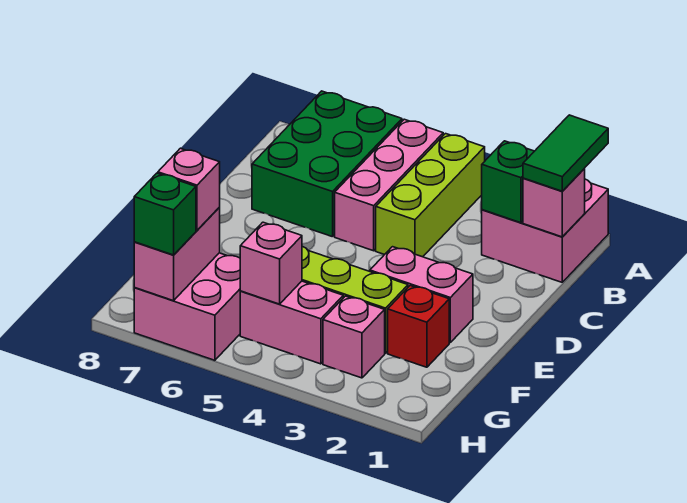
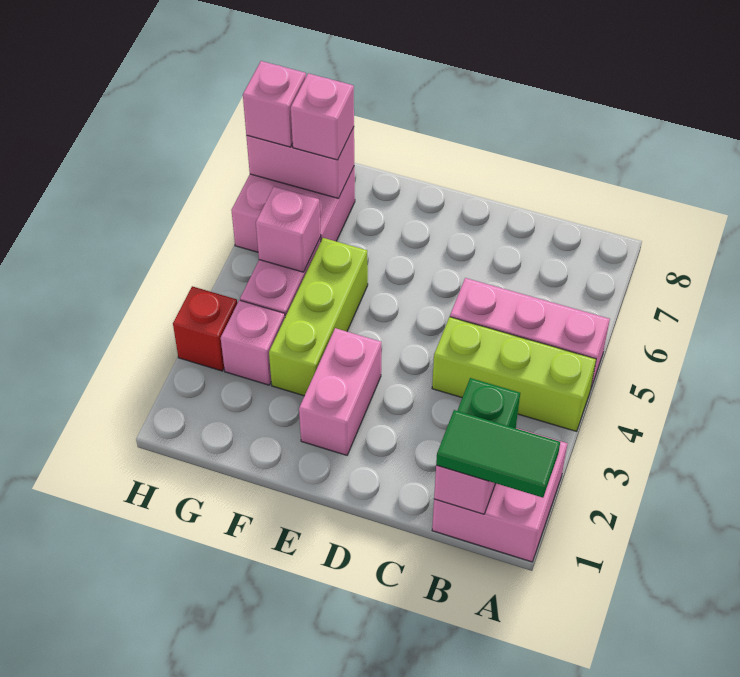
green brick A6:C7 level 1 -> none
red brick F2 level 1 -> red brick H3 level 1
green brick H7 level 3 -> pink brick H7 level 3

